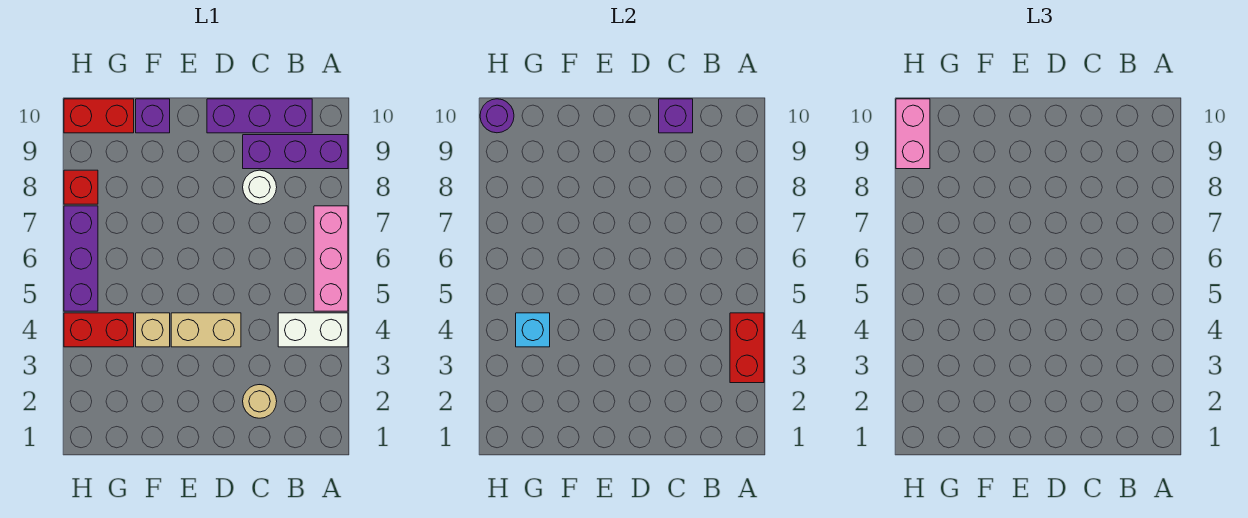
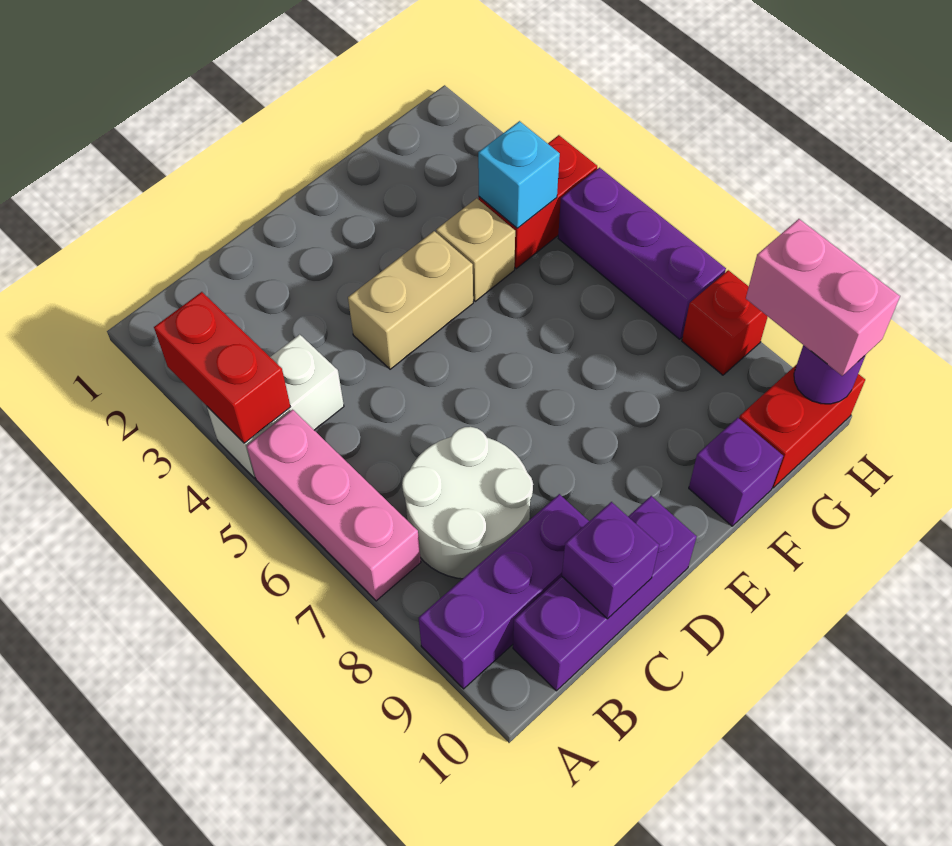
tan round brick C2 level 1 -> none
white round brick C8 level 1 -> white round brick B7:C8 level 1

